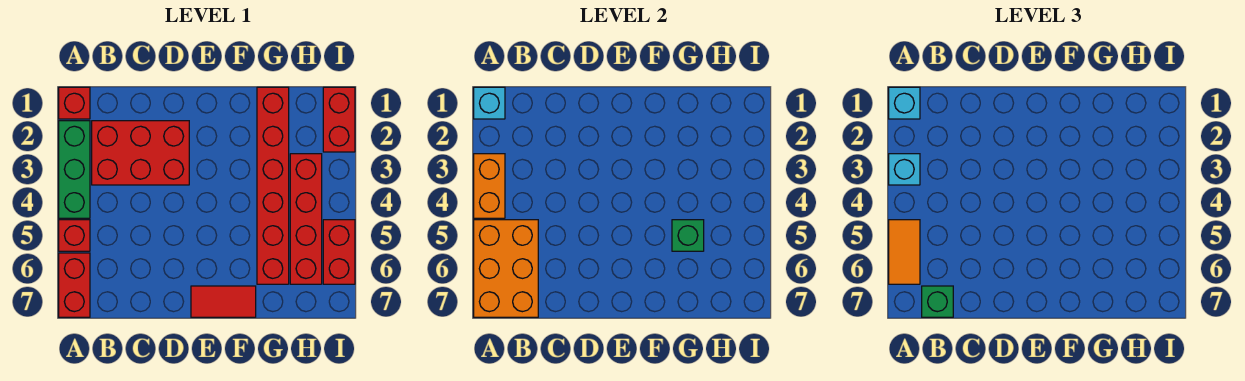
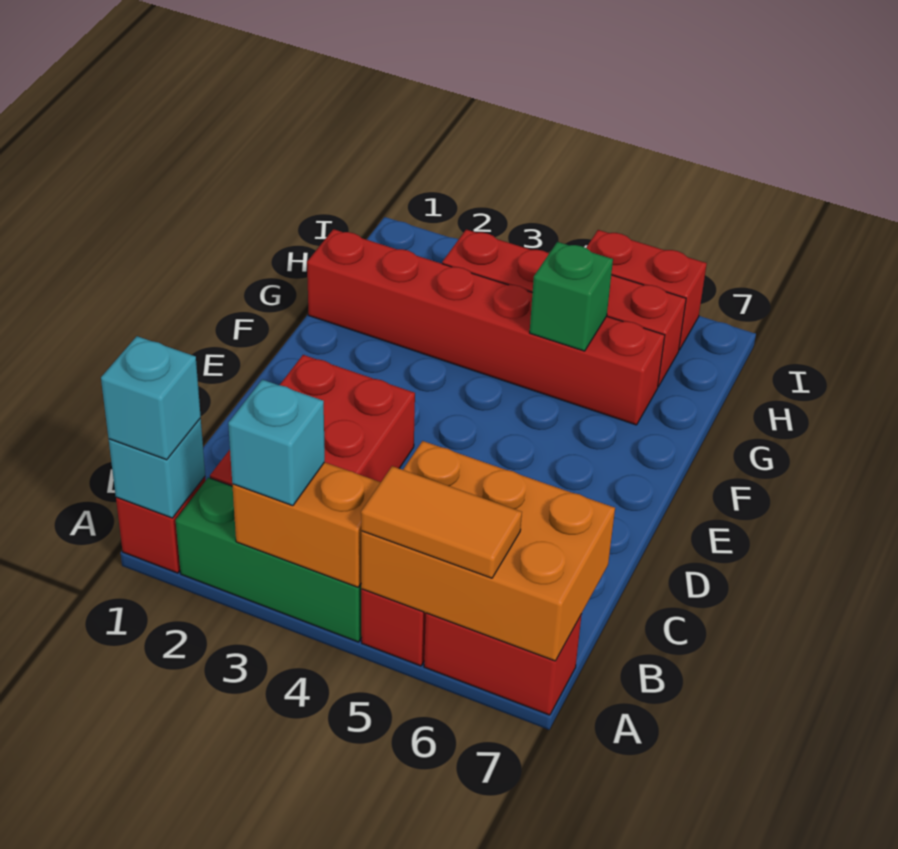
green brick B7 level 3 -> none
red tile E7:F7 level 1 -> none
red brick I1:I2 level 1 -> none

